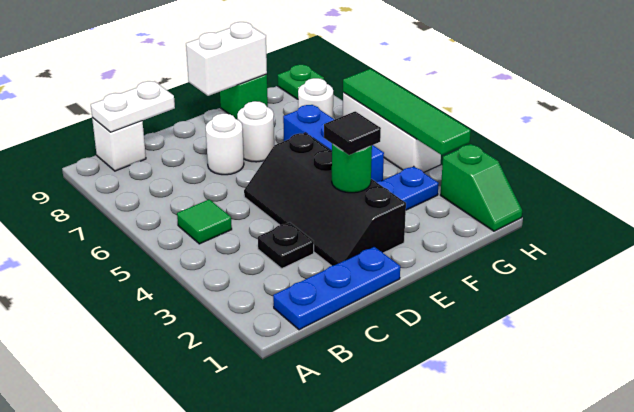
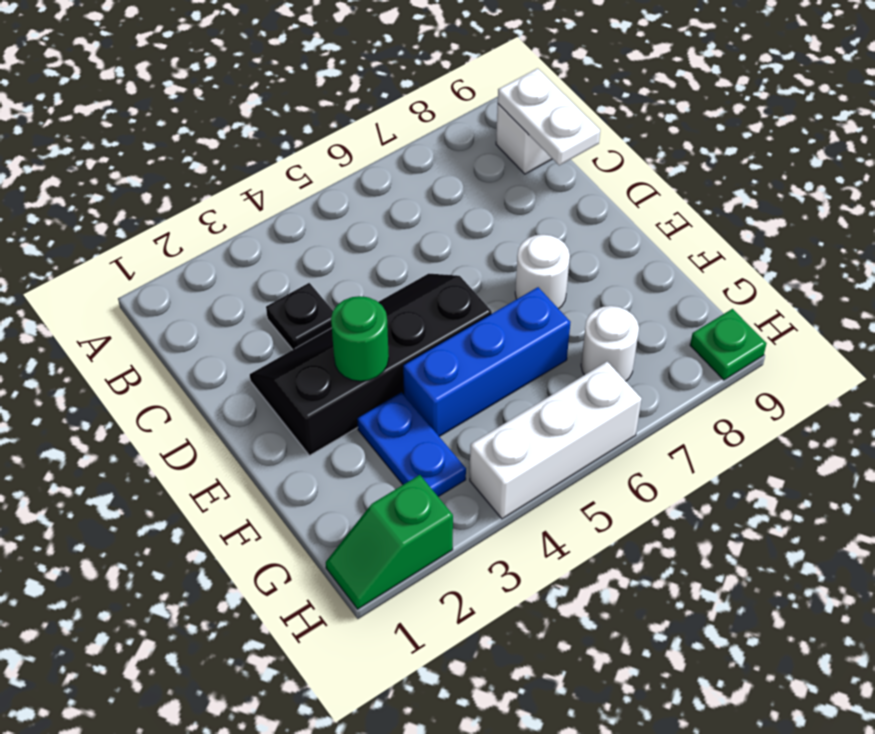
blue plate B1:D1 level 1 -> none
green tile B5 level 1 -> none
white round brick D7 level 1 -> none
black tile E3 level 3 -> none
white brick E9:F9 level 2 -> none
green brick F9 level 1 -> none
green tile H3:H6 level 2 -> none

